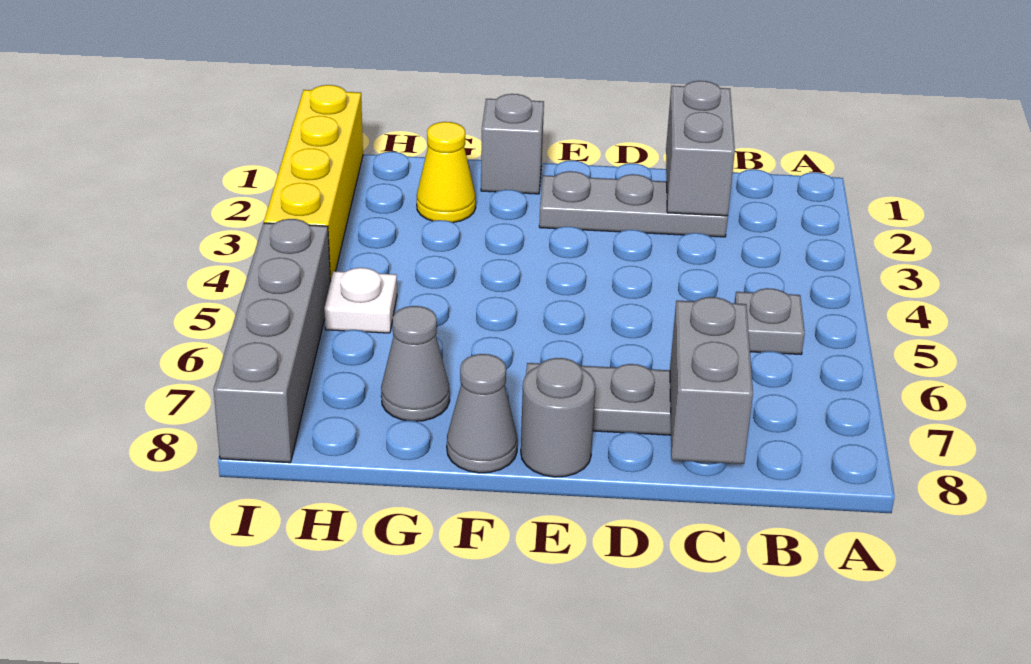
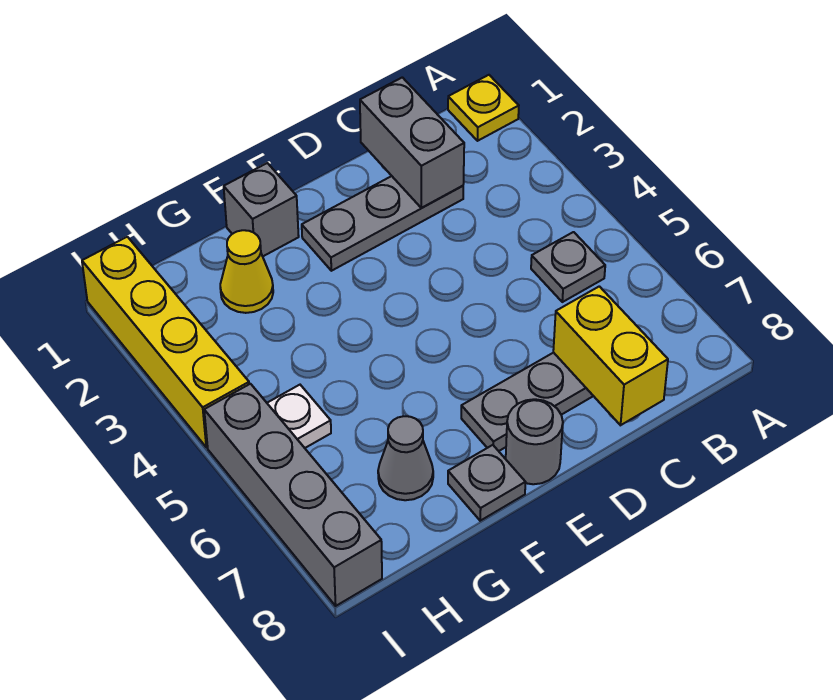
none -> yellow plate A1 level 1
grey brick C7:C8 level 2 -> yellow brick C7:C8 level 2
grey cone F8 level 1 -> grey plate F8 level 1

